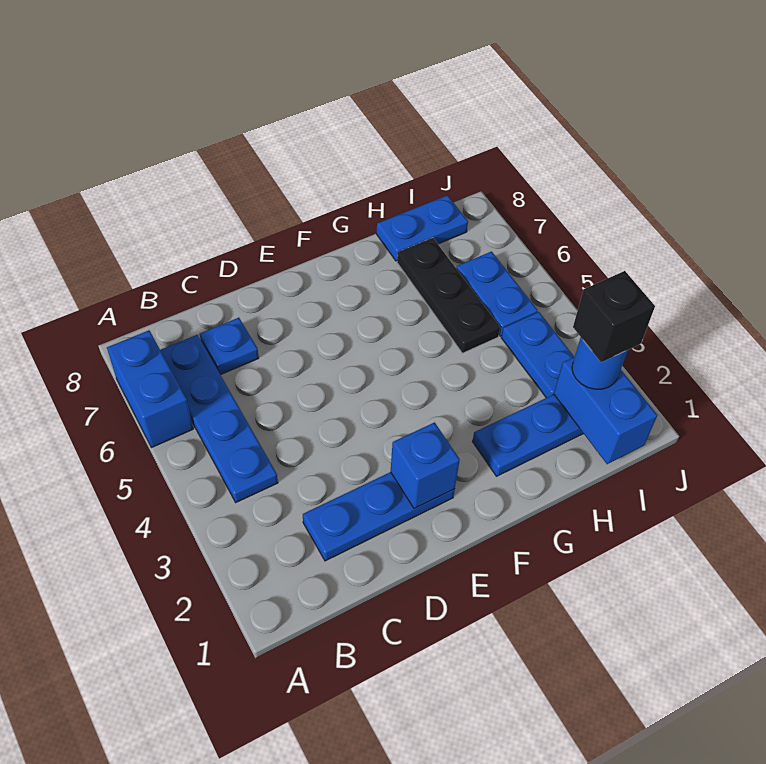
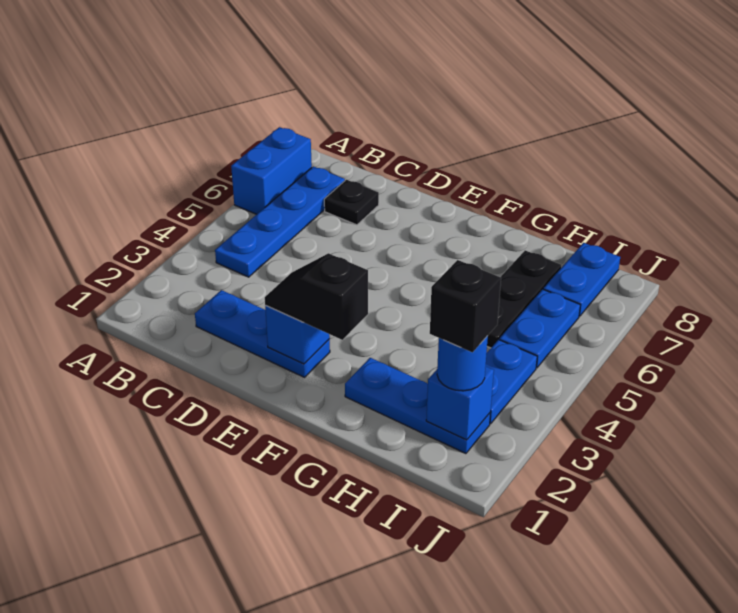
blue plate C7 level 1 -> black plate C7 level 1
none -> black slope E2:F2 level 3 top F
blue plate H8:I8 level 1 -> blue plate I7:I8 level 1
blue brick I1:I2 level 2 -> blue brick I2 level 2

